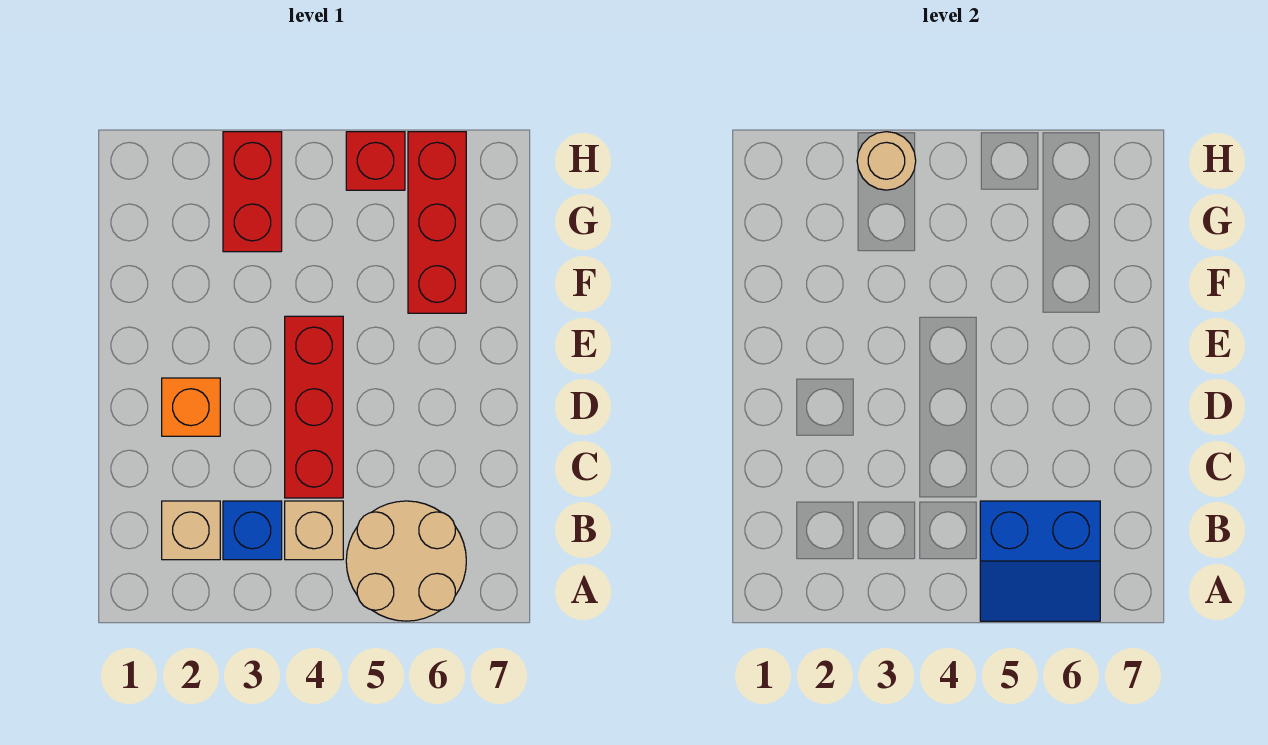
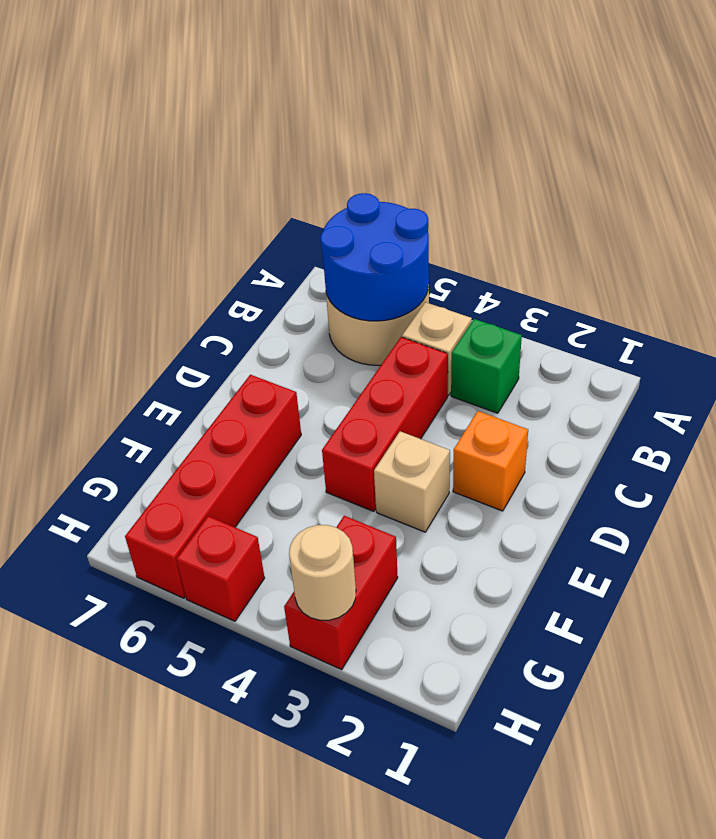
blue slope A5:B6 level 2 top B -> blue round brick A5:B6 level 2
tan brick B2 level 1 -> tan brick E3 level 1
blue brick B3 level 1 -> green brick B3 level 1
red brick F6:H6 level 1 -> red brick E6:H6 level 1

